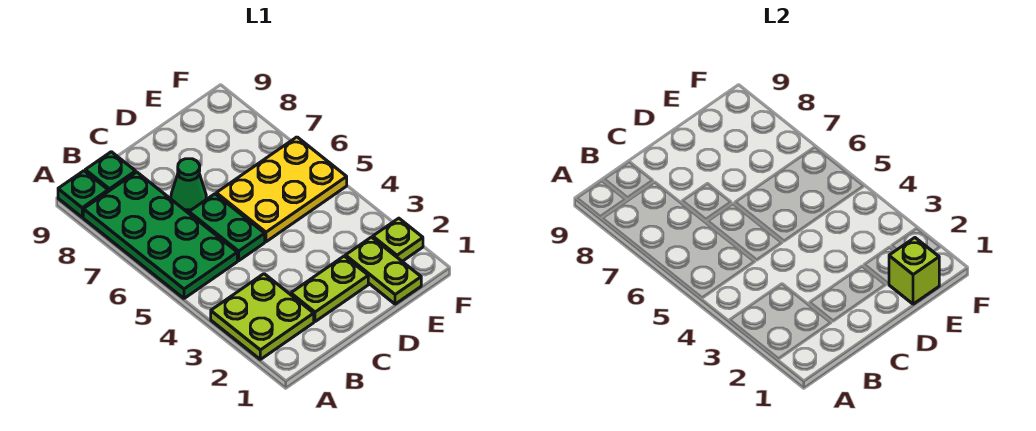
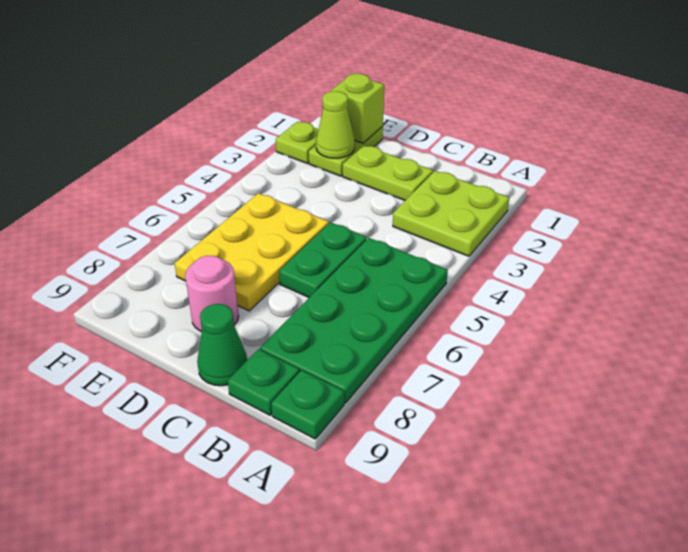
green cone C7 level 1 -> green cone C9 level 1
yellow plate D5:F6 level 1 -> yellow plate D5:E7 level 1
none -> pink round brick D8 level 1
none -> lime cone E2 level 2

